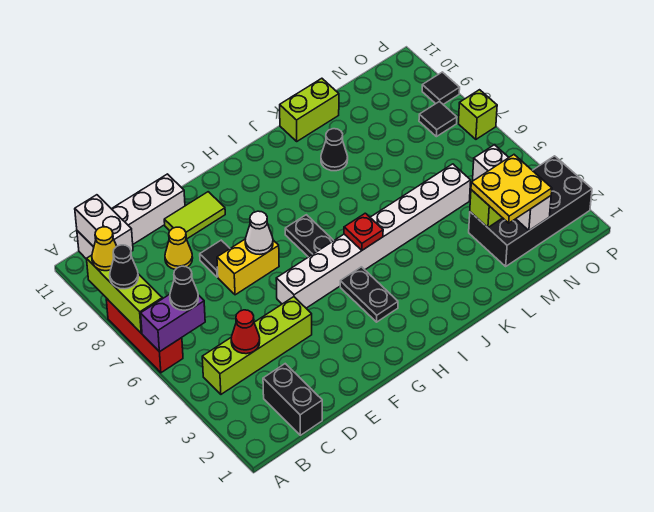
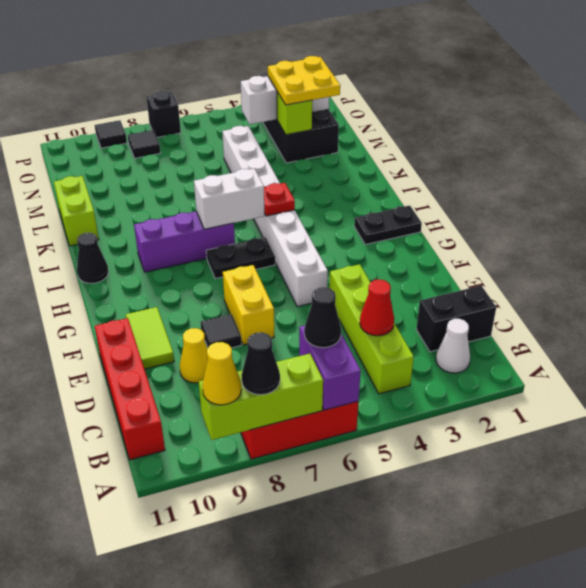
white brick B10:B11 level 2 -> white brick I6:I7 level 2
white brick B11:E11 level 1 -> red brick B11:E11 level 1
white cone F7 level 2 -> white cone B2 level 1
black plate H3:H4 level 1 -> black plate H1:H2 level 1
none -> purple brick I7:I9 level 1
black cone K9 level 1 -> black cone I11 level 1
lime brick P7 level 1 -> black brick P7 level 1

